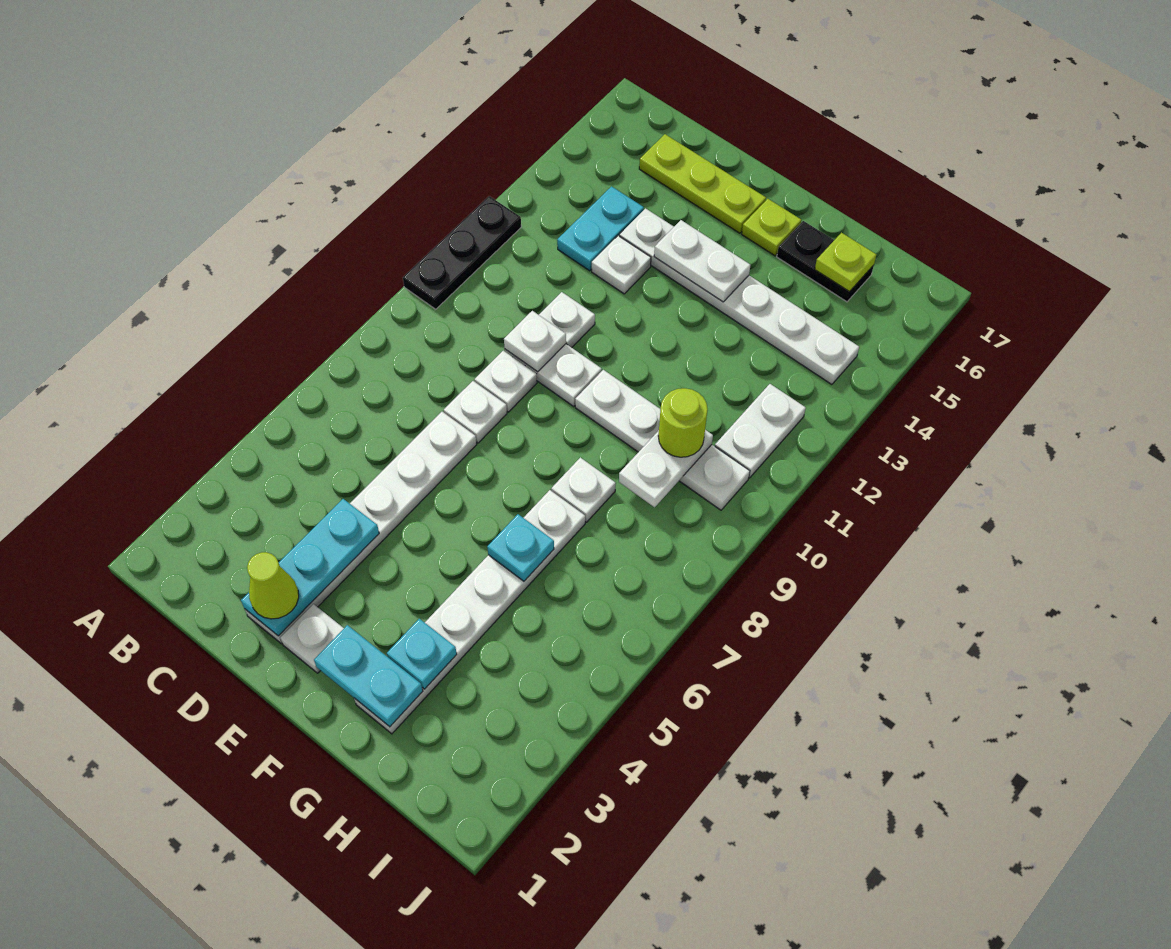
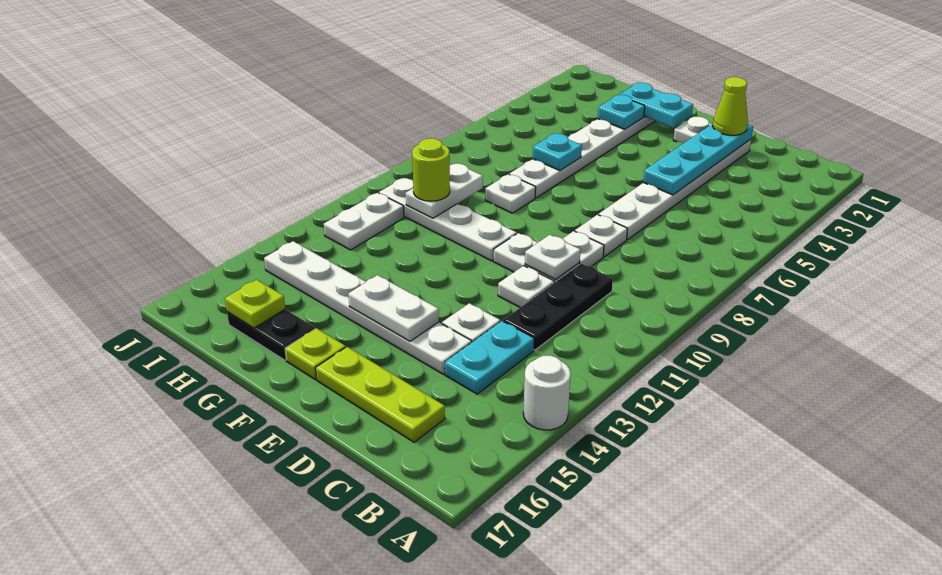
black plate A10:A12 level 1 -> black plate C10:C12 level 1
none -> white round brick A14 level 1
cyan plate D2:D4 level 2 -> cyan plate D2:D5 level 2

